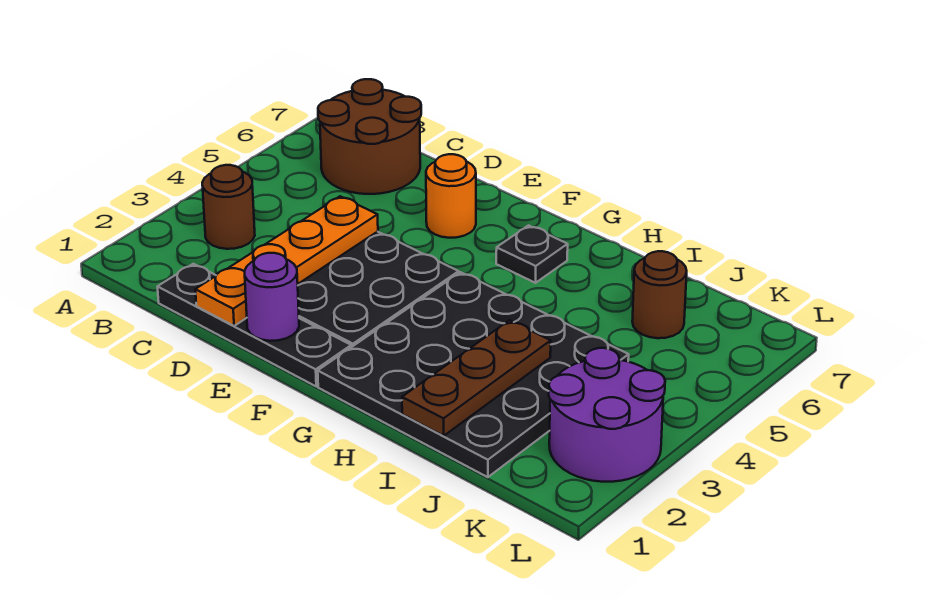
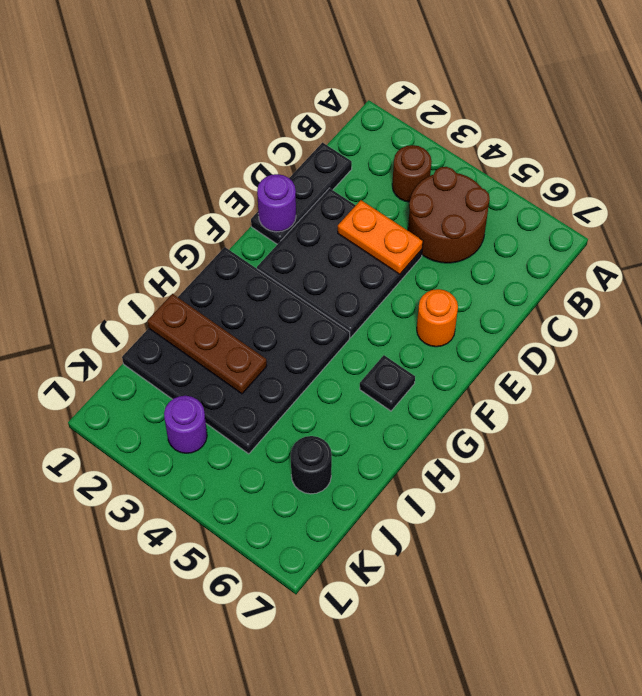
brown round brick B6:C7 level 1 -> brown round brick B4:C5 level 1
black plate C1:F1 level 1 -> black plate C1:E1 level 1
orange plate D1:D4 level 2 -> orange plate D3:D4 level 2
brown round brick J6 level 1 -> black round brick J6 level 1
purple round brick K2:L3 level 1 -> purple round brick K3 level 1

